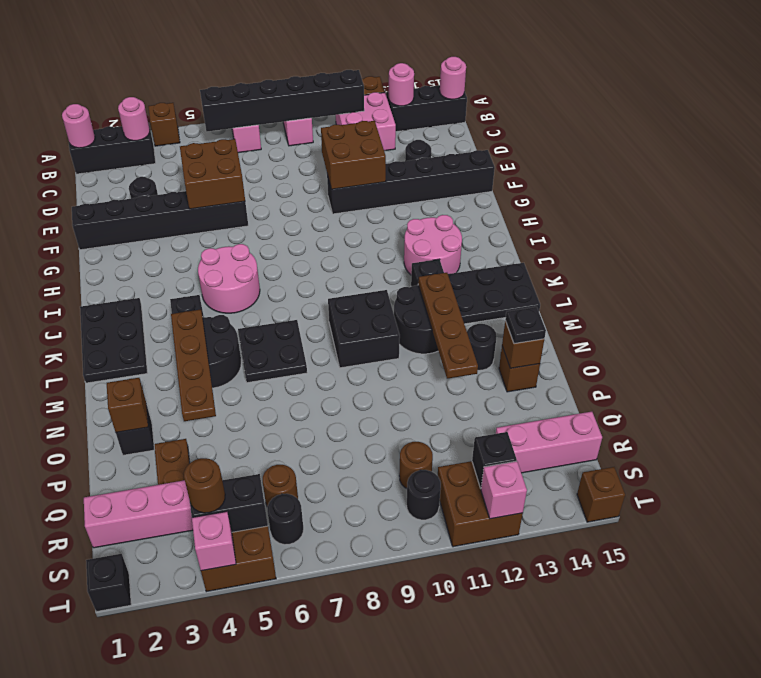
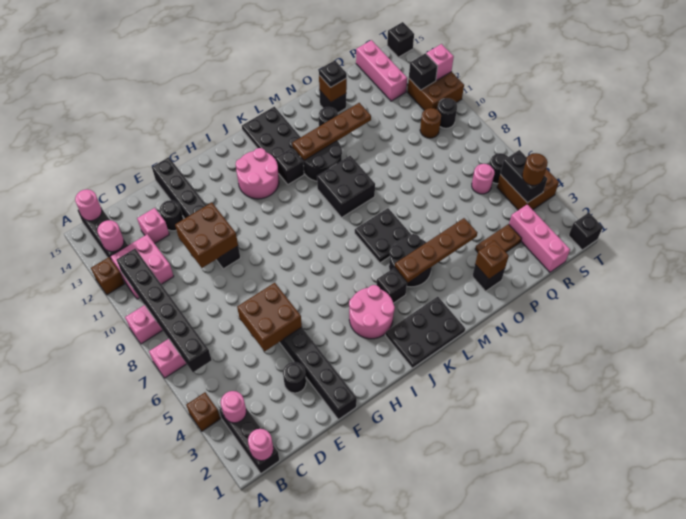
pink round brick I5:J6 level 1 -> pink round brick I3:J4 level 1
brown brick O14 level 1 -> black brick O14 level 1
brown round brick R6 level 1 -> pink round brick R6 level 1
pink brick T4 level 2 -> pink brick D13 level 1
brown brick T15 level 1 -> black brick T15 level 1

